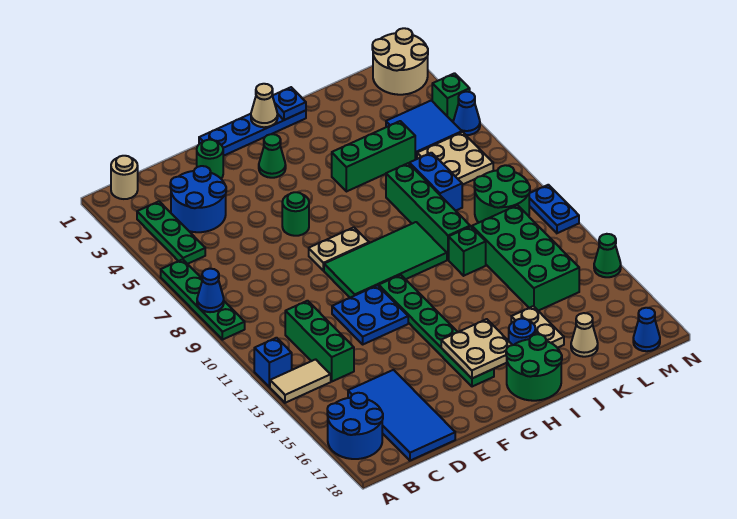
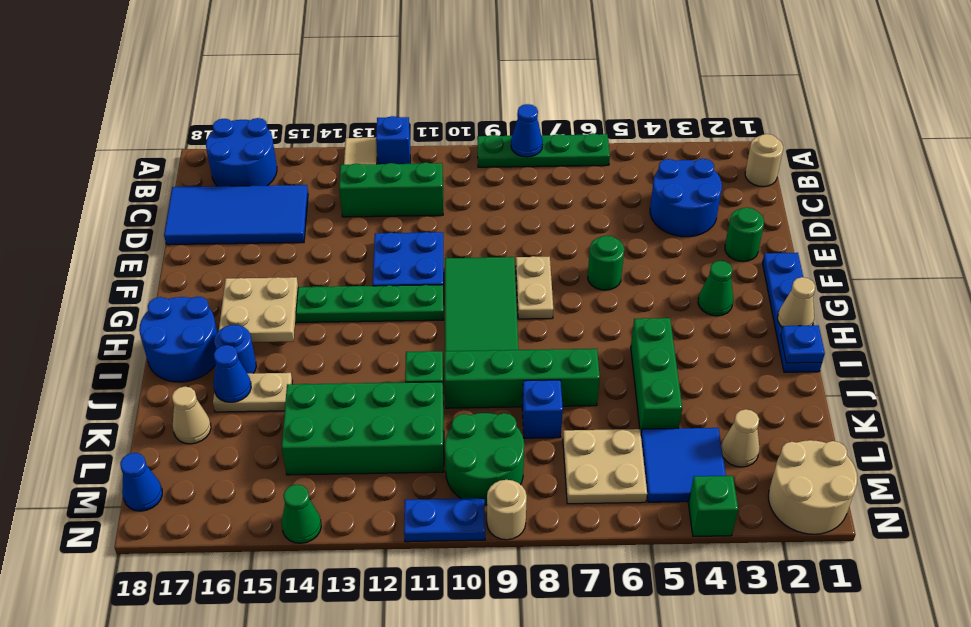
green plate B3:B5 level 1 -> none
green round brick H17:I18 level 1 -> blue round brick H17:I18 level 1
blue brick K7:K8 level 1 -> blue brick K8 level 1
none -> tan cone L3 level 1
blue cone N5 level 1 -> blue cone J16 level 2
none -> tan round brick N9 level 1

